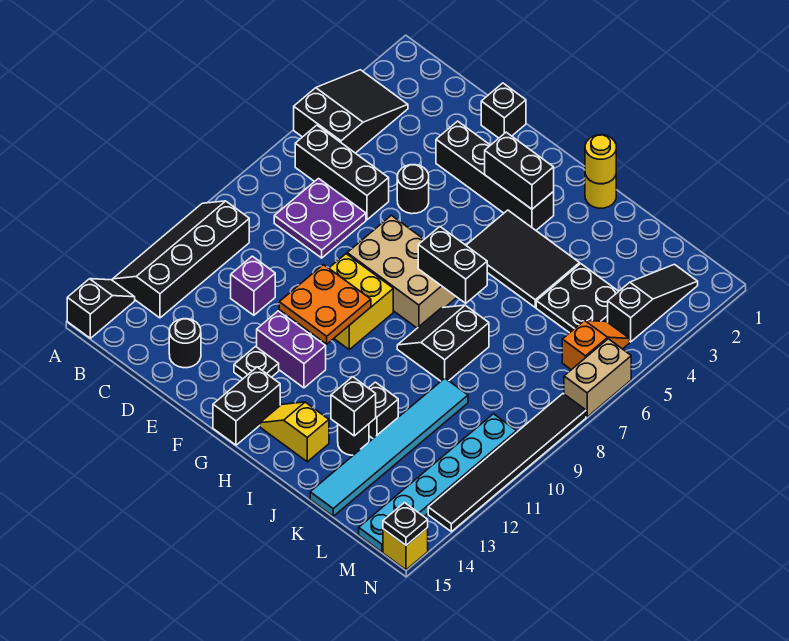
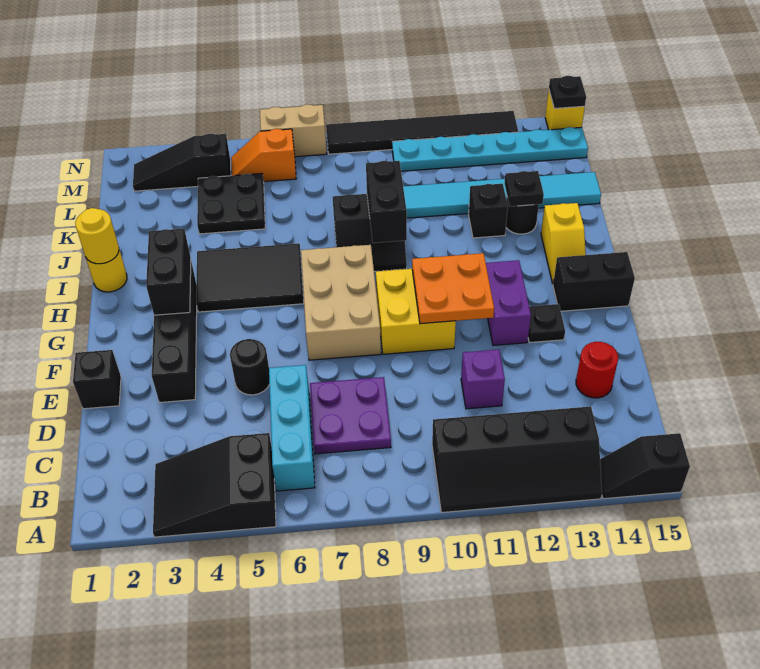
black brick B6:D6 level 1 -> cyan brick B6:D6 level 1
black round brick D14 level 1 -> red round brick D14 level 1
black tile H4:J5 level 1 -> black tile H4:I6 level 1
black brick H7:I7 level 2 -> black brick I9:J9 level 2
black brick J13 level 2 -> black plate J13 level 2

